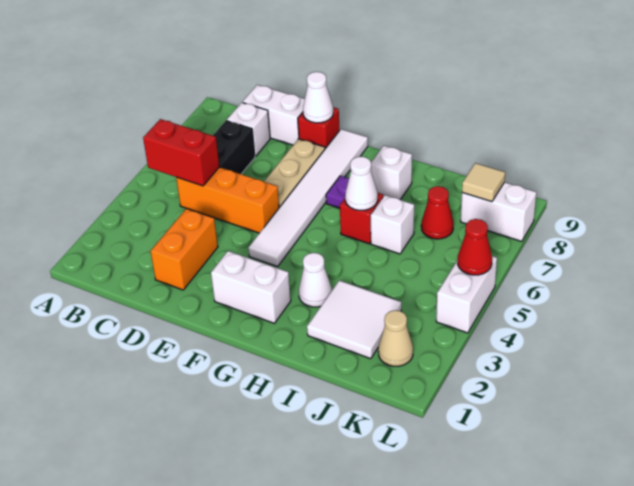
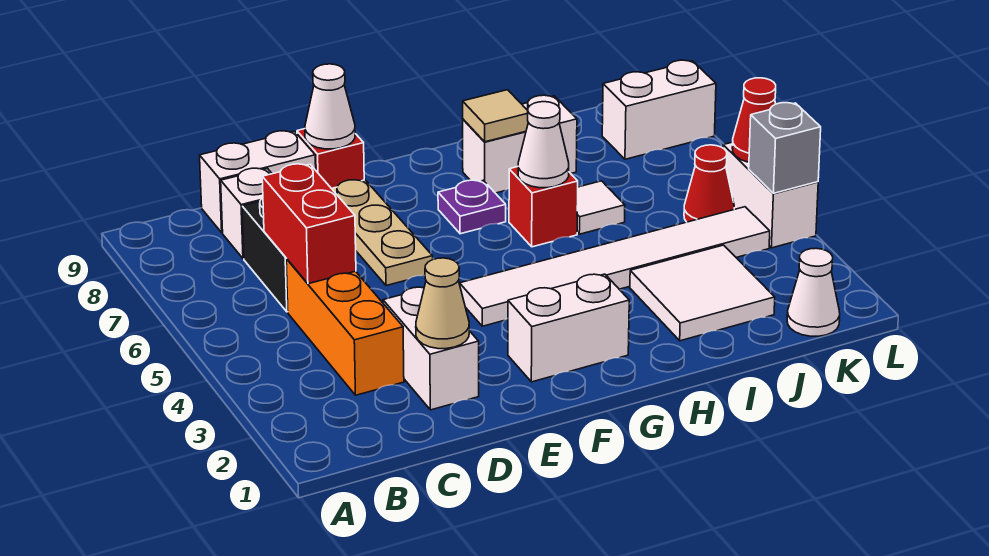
red brick B5:C5 level 2 -> red brick C5:C6 level 2
orange brick C5:E5 level 1 -> orange brick C3:C5 level 1
orange brick D2:D3 level 1 -> white brick D2:D3 level 1
white tile F4:F9 level 1 -> white tile F4:K4 level 1
white cone H3 level 1 -> white cone K1 level 1
white brick H8 level 1 -> white brick H8:I8 level 1
white brick I6 level 1 -> white tile I6 level 1
red cone J7 level 1 -> red cone K5 level 1
tan cone K2 level 1 -> tan cone D2 level 2
tan tile K8 level 2 -> tan tile H8 level 2
none -> grey brick L4 level 2

